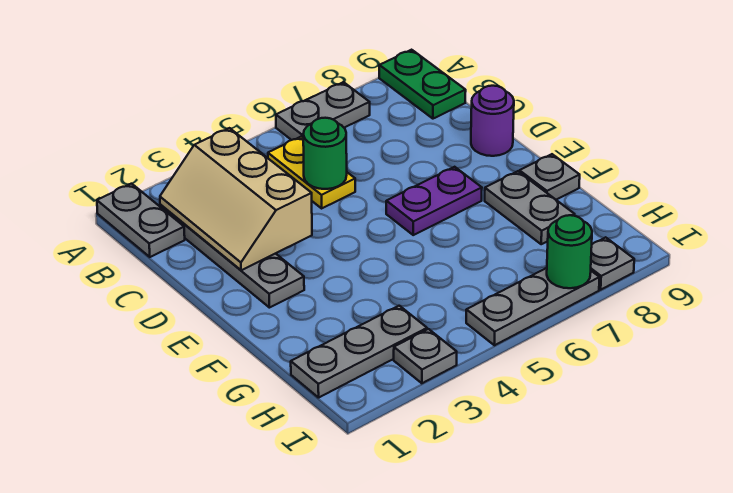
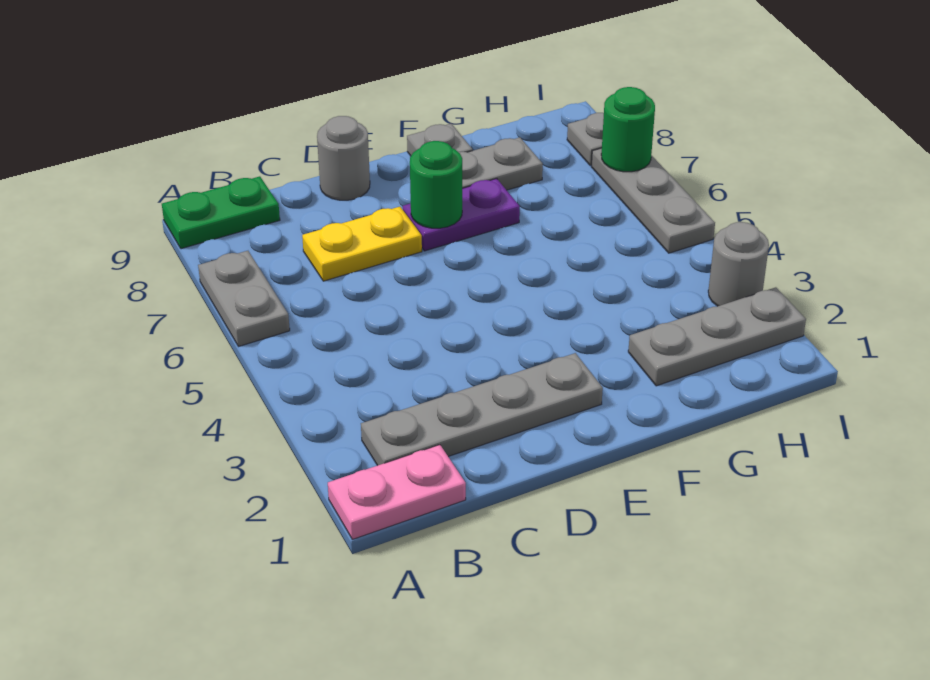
grey plate A1:B1 level 1 -> pink plate A1:B1 level 1
tan slope B2:D3 level 2 top 3 -> none
yellow plate B5:C5 level 1 -> yellow plate C7:D7 level 1
green round brick C5 level 2 -> green round brick E7 level 2
purple round brick D9 level 1 -> grey round brick D9 level 1
purple plate E6:E7 level 1 -> purple plate E7:F7 level 1
grey plate H1:H3 level 1 -> grey plate G2:I2 level 1
grey plate I3 level 1 -> grey round brick I3 level 1

